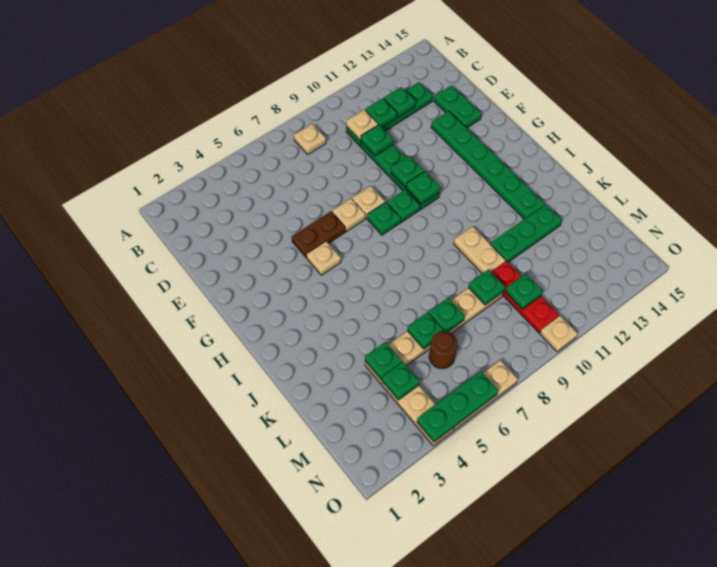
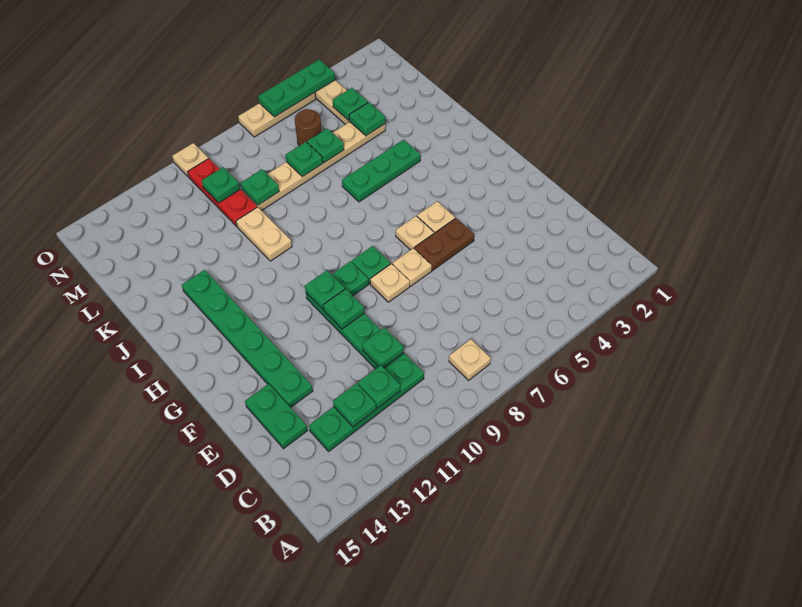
tan plate C10 level 2 -> tan plate G6 level 1
green plate K11:K13 level 1 -> green plate J4:J6 level 1

